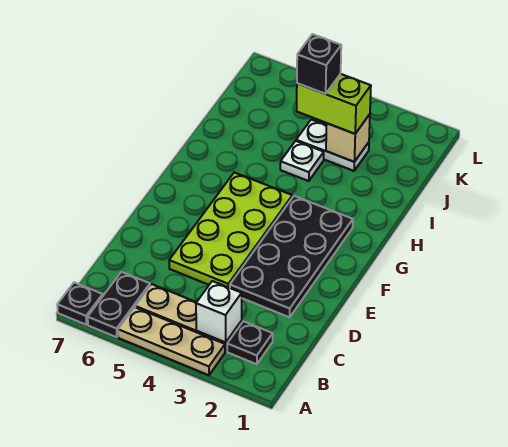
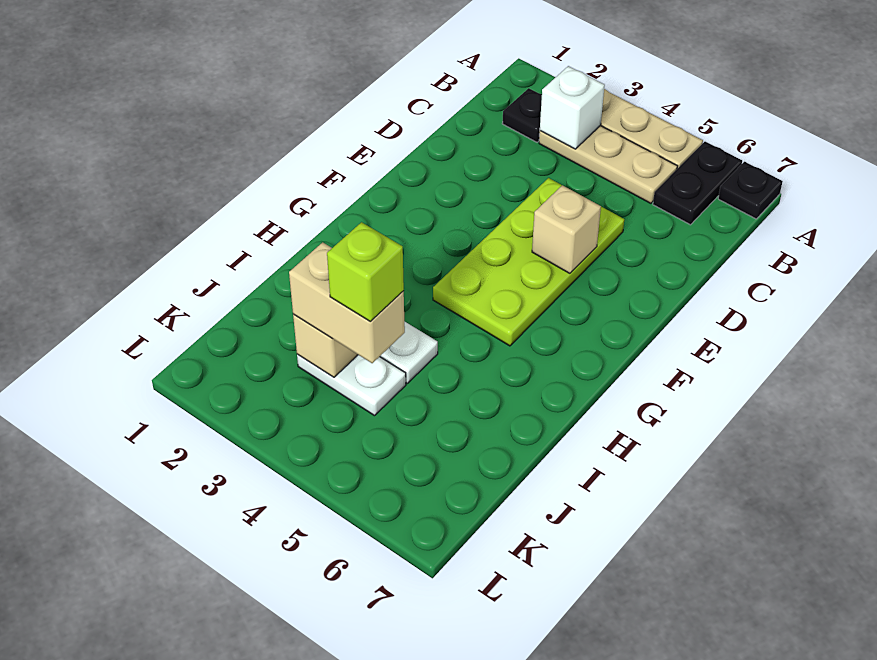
black plate D2:G3 level 1 -> none
none -> tan brick E5 level 2
lime brick J3:J4 level 3 -> tan brick J3:J4 level 3
black brick J4 level 4 -> lime brick J4 level 4

